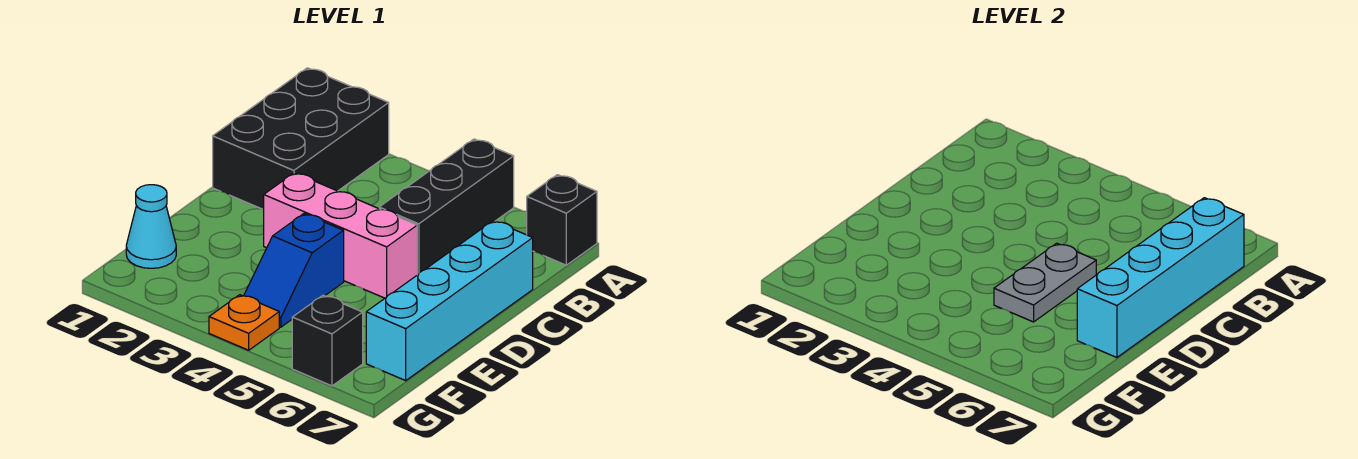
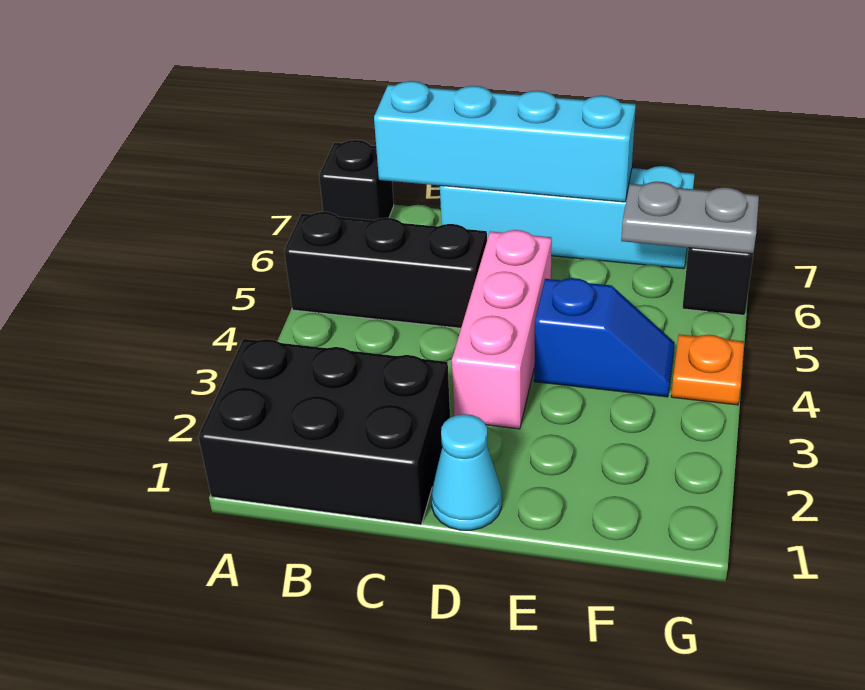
grey plate D5:E5 level 2 -> grey plate F6:G6 level 2
cyan cone F1 level 1 -> cyan cone D1 level 1

